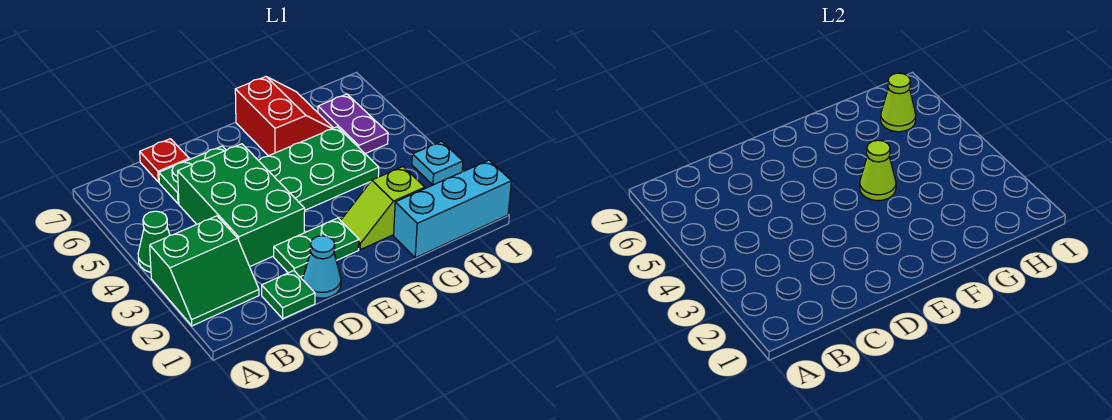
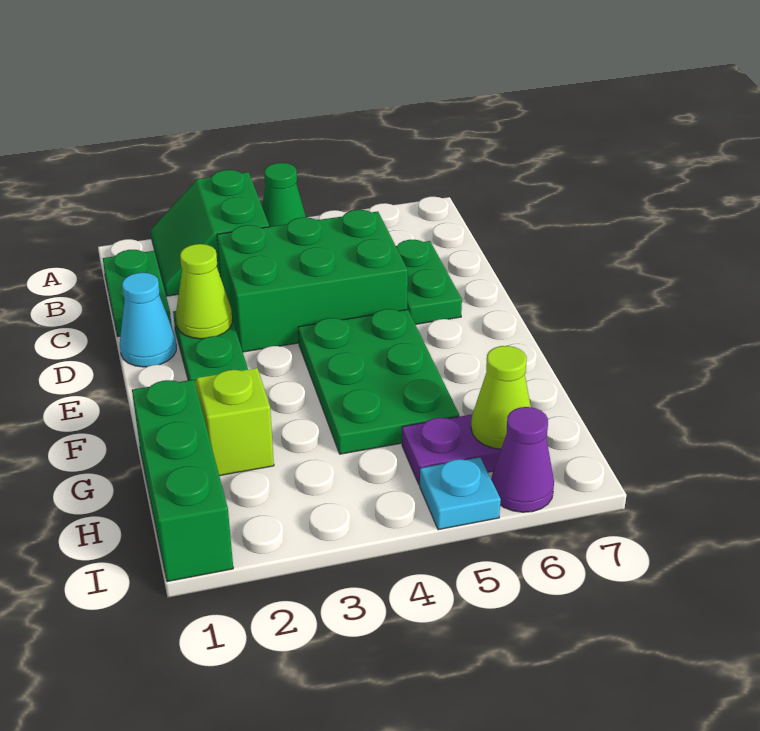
green plate C1 level 1 -> green plate B1:C1 level 1
red plate C7 level 1 -> none
lime cone F4 level 2 -> lime cone D2 level 2
red slope F6:G7 level 1 top F -> none
cyan brick G1:I1 level 1 -> green brick G1:I1 level 1
cyan plate I3 level 1 -> cyan plate I5 level 1
none -> purple cone I6 level 1

